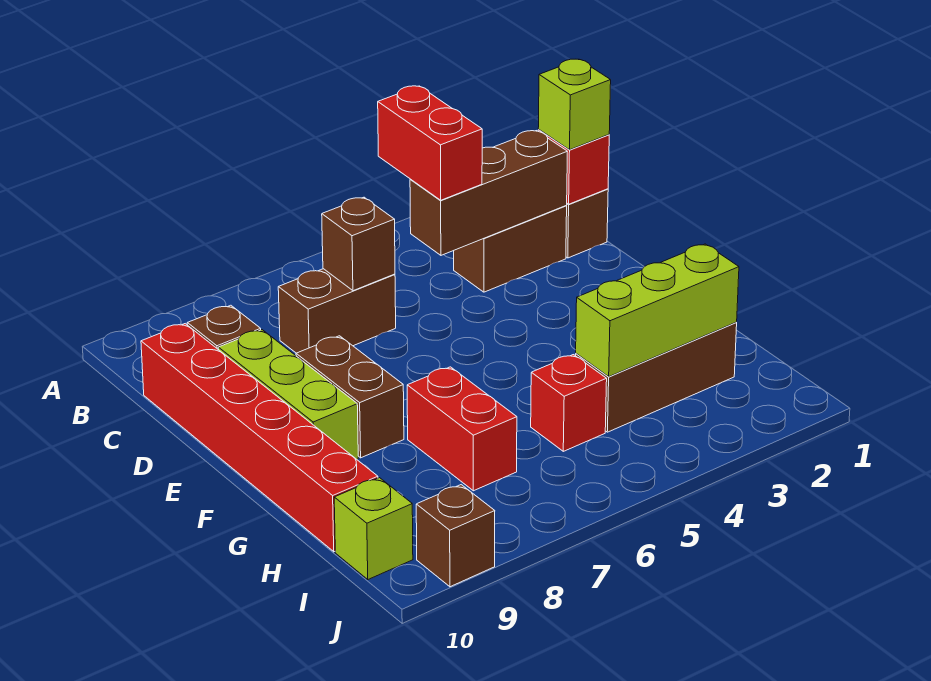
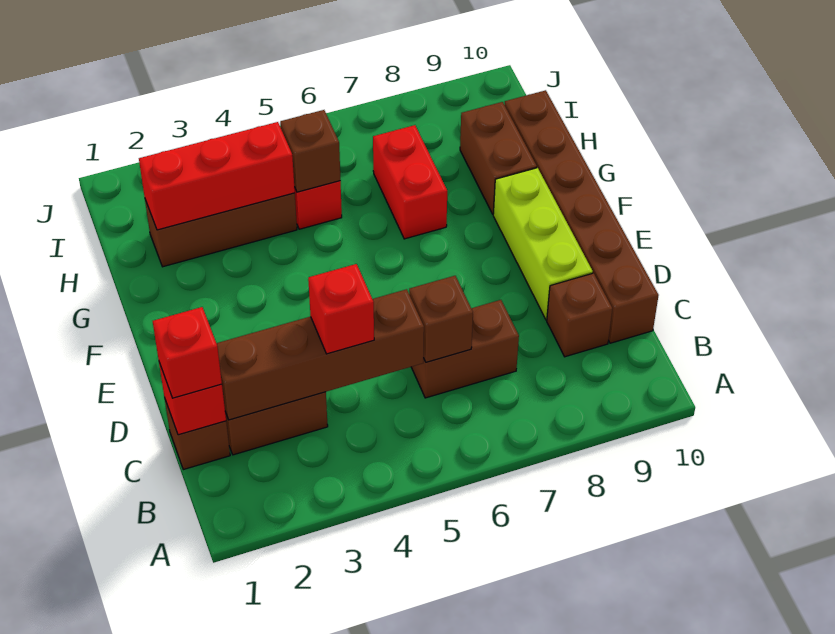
red brick B4:C4 level 3 -> red brick C4 level 3
lime brick C1 level 3 -> red brick C1 level 3
brown brick C2:C4 level 2 -> brown brick C2:C5 level 2
red brick C10:H10 level 1 -> brown brick C10:H10 level 1
brown brick E8:F8 level 1 -> brown brick G9:H9 level 1
lime brick H2:H4 level 2 -> red brick H2:H4 level 2
lime brick I10 level 1 -> none
brown brick J9 level 1 -> brown brick H5 level 2

